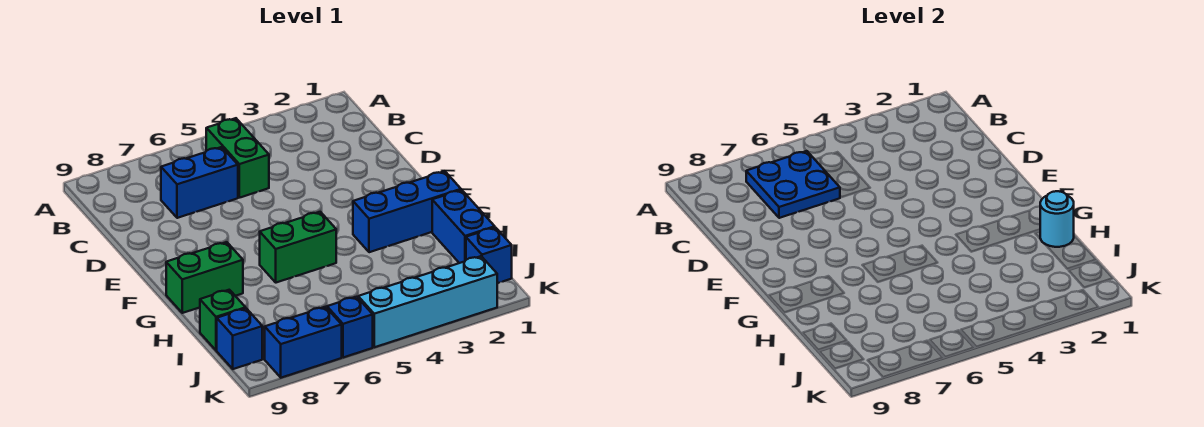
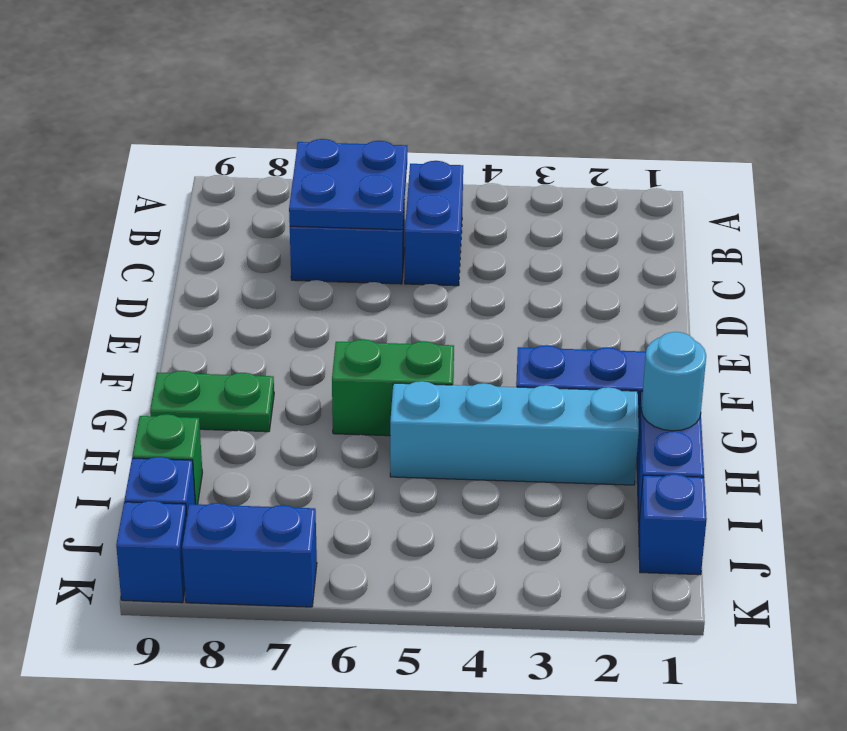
green brick B5:C5 level 1 -> blue brick B5:C5 level 1
green brick G8:G9 level 1 -> green plate G8:G9 level 1
cyan brick K2:K5 level 1 -> cyan brick H2:H5 level 1
blue brick K6 level 1 -> blue brick K9 level 1

